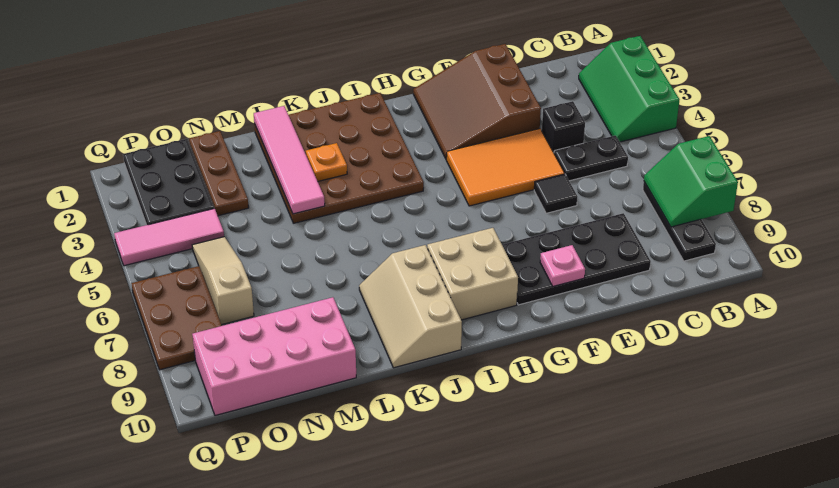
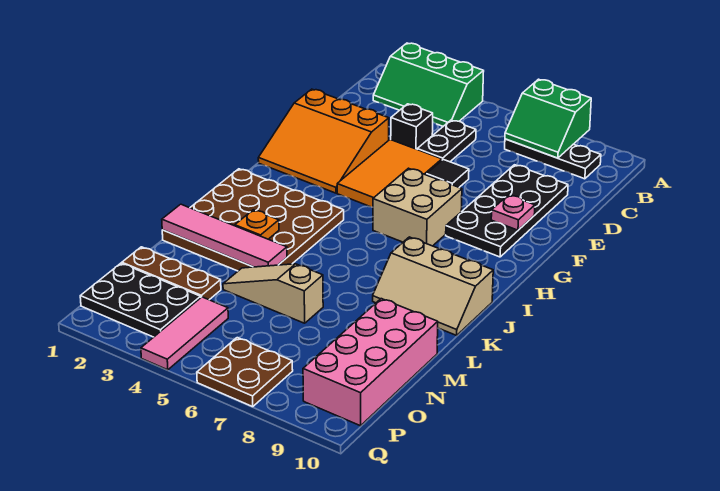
brown slope E1:G3 level 1 top E -> orange slope E1:G3 level 1 top E
tan brick H8:I9 level 1 -> tan brick G6:H7 level 1
tan slope O5:O7 level 1 top 7 -> tan slope M4:M6 level 1 top 6
brown plate P6:Q8 level 1 -> brown plate P6:Q7 level 1

